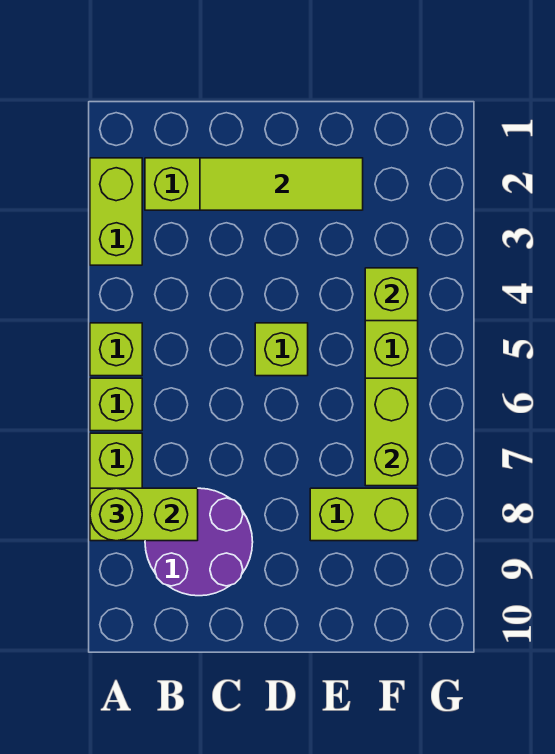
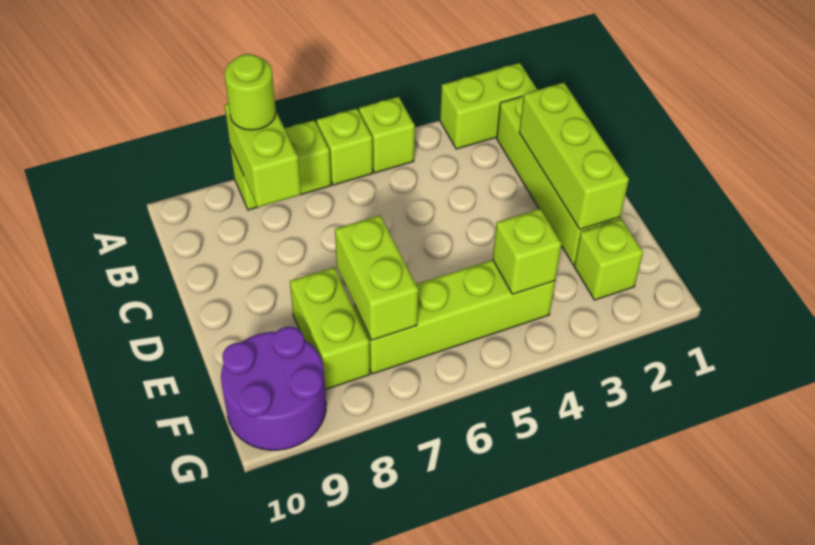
purple round brick B8:C9 level 1 -> purple round brick F9:G10 level 1
lime tile C2:E2 level 2 -> lime brick C2:E2 level 2
lime brick D5 level 1 -> lime brick F2 level 1
lime brick F6:F7 level 2 -> lime brick E7:F7 level 2

